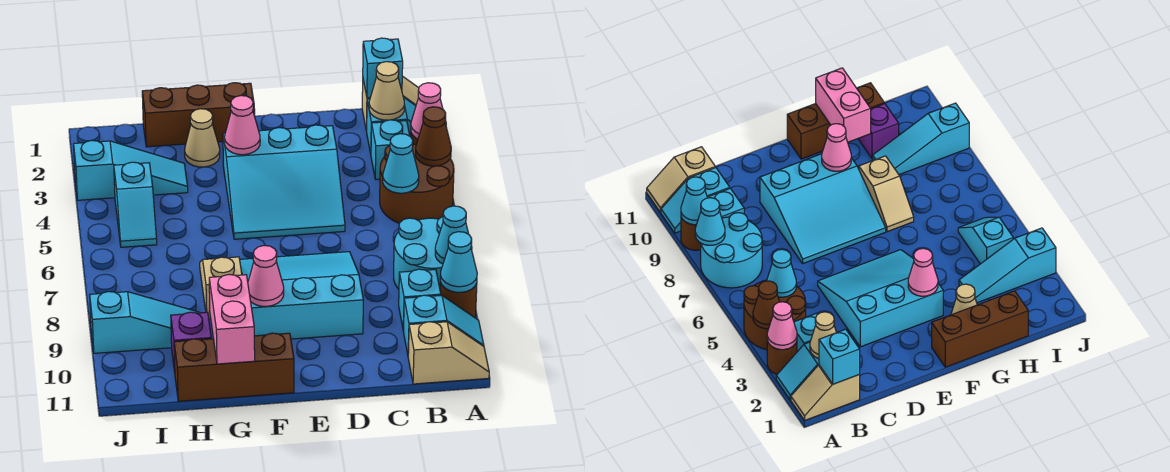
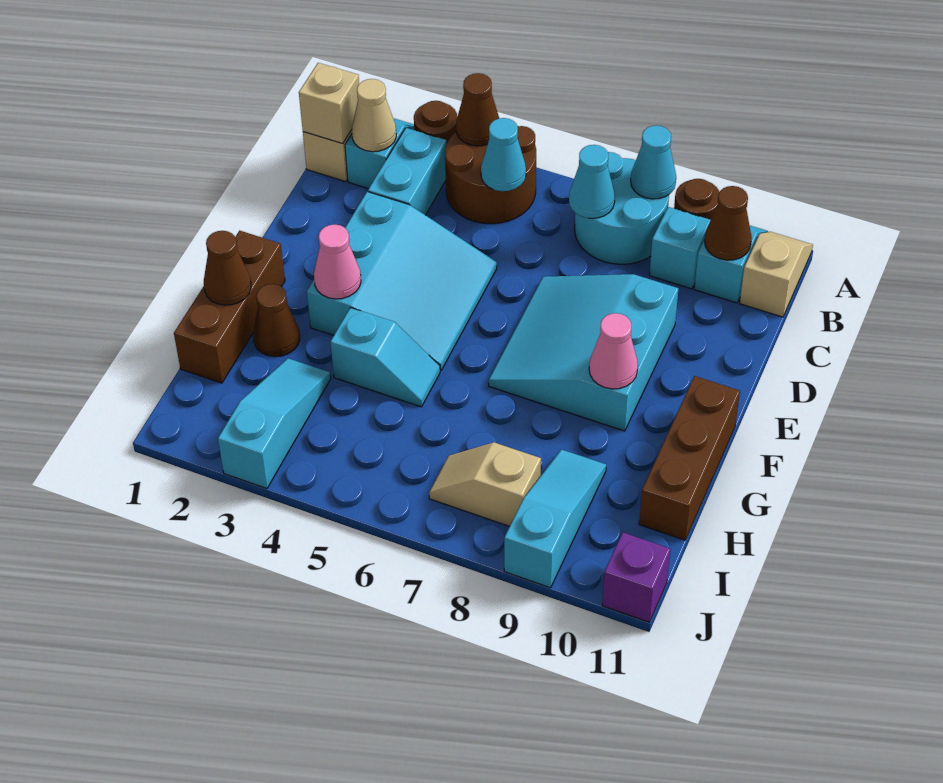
pink cone A3 level 2 -> none
cyan cone A9 level 2 -> cyan cone B7 level 2
cyan brick B1 level 2 -> tan brick B1 level 2
cyan brick B3 level 1 -> cyan brick B3:C3 level 1
none -> brown cone B10 level 2
none -> brown cone G1 level 2
tan cone G2 level 1 -> brown cone G2 level 1
tan slope G7:G8 level 1 top 8 -> tan slope I7:I8 level 1 top 8
pink brick G10:G11 level 2 -> none
purple brick H10 level 1 -> purple brick J11 level 1
cyan slope I4:I5 level 1 top 4 -> cyan slope G4:G5 level 1 top 4

